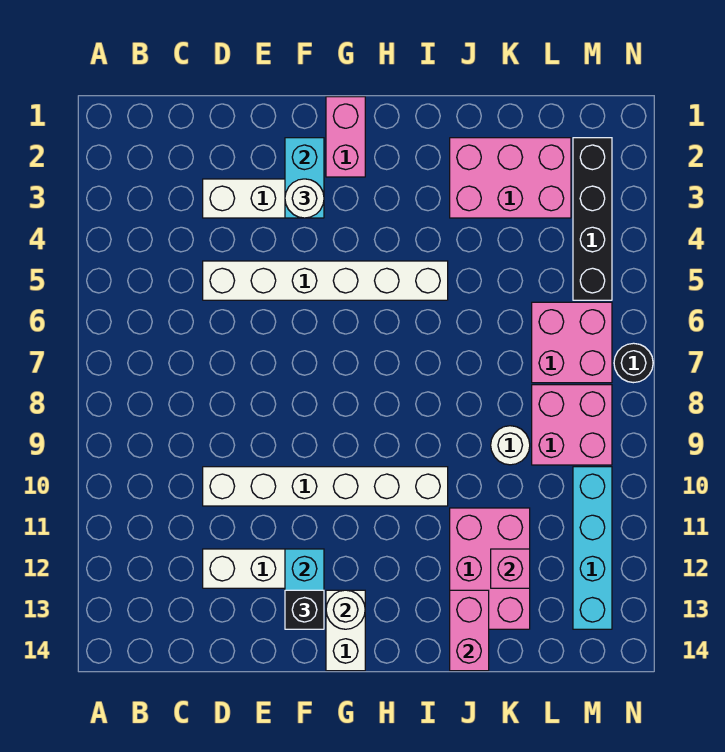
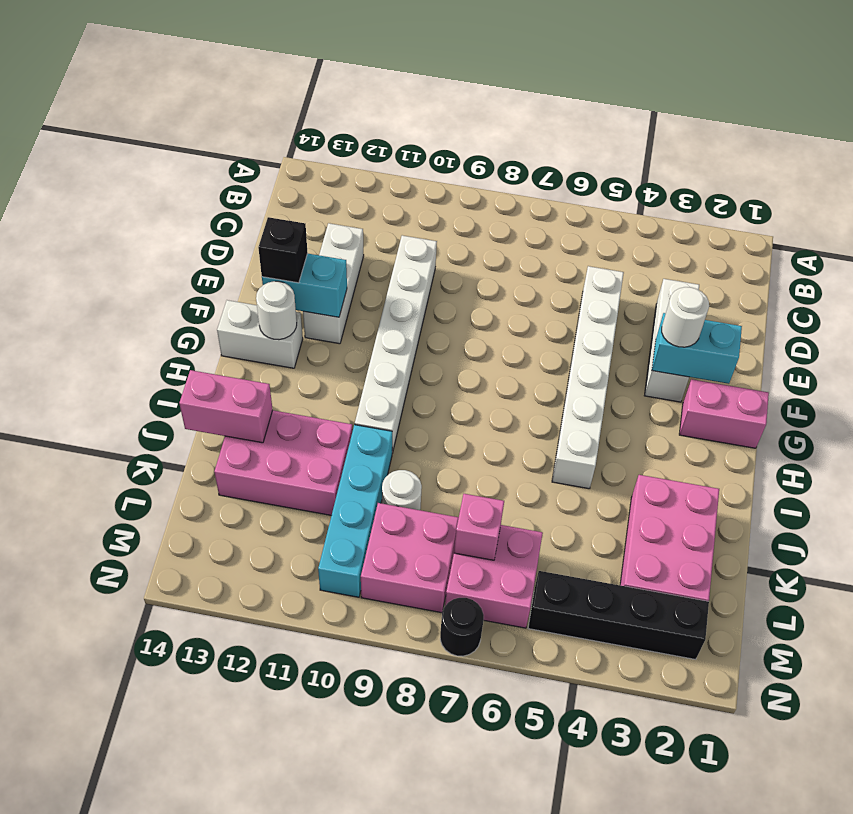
pink brick K12 level 2 -> pink brick L7 level 2
cyan brick M10:M13 level 1 -> cyan brick J10:M10 level 1

